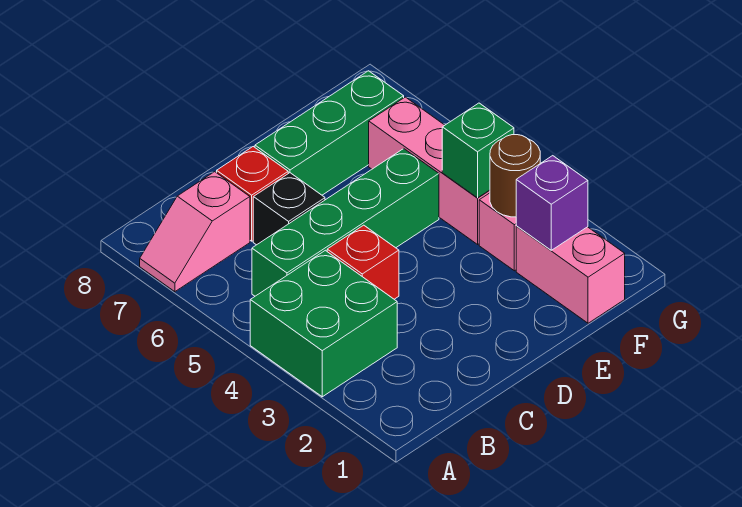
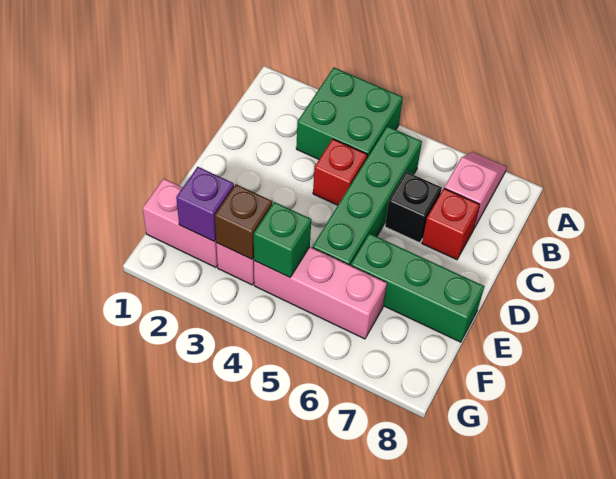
green brick D7:F7 level 1 -> green brick E6:E8 level 1
brown round brick F3 level 2 -> brown brick F3 level 2

